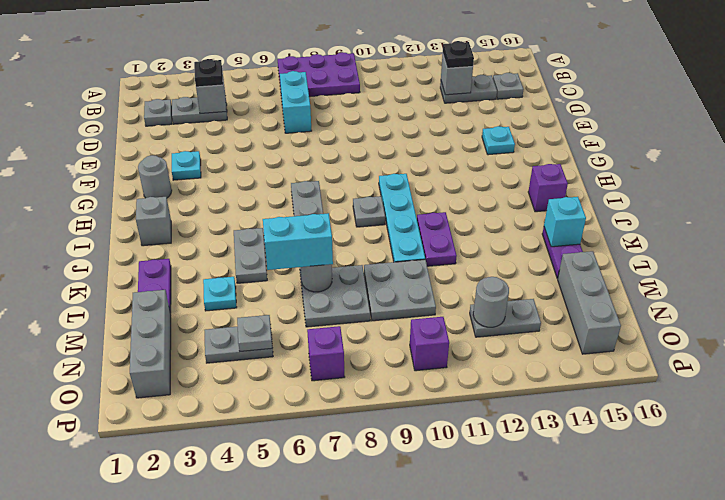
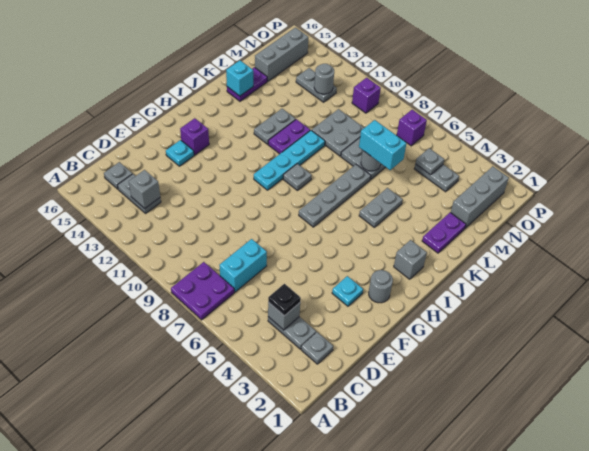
purple plate A7:B9 level 1 -> purple plate A7:B8 level 1
black plate C13 level 3 -> none
purple brick I15 level 1 -> purple brick G14 level 1
none -> grey plate J12:K12 level 1
cyan plate L4 level 1 -> none

